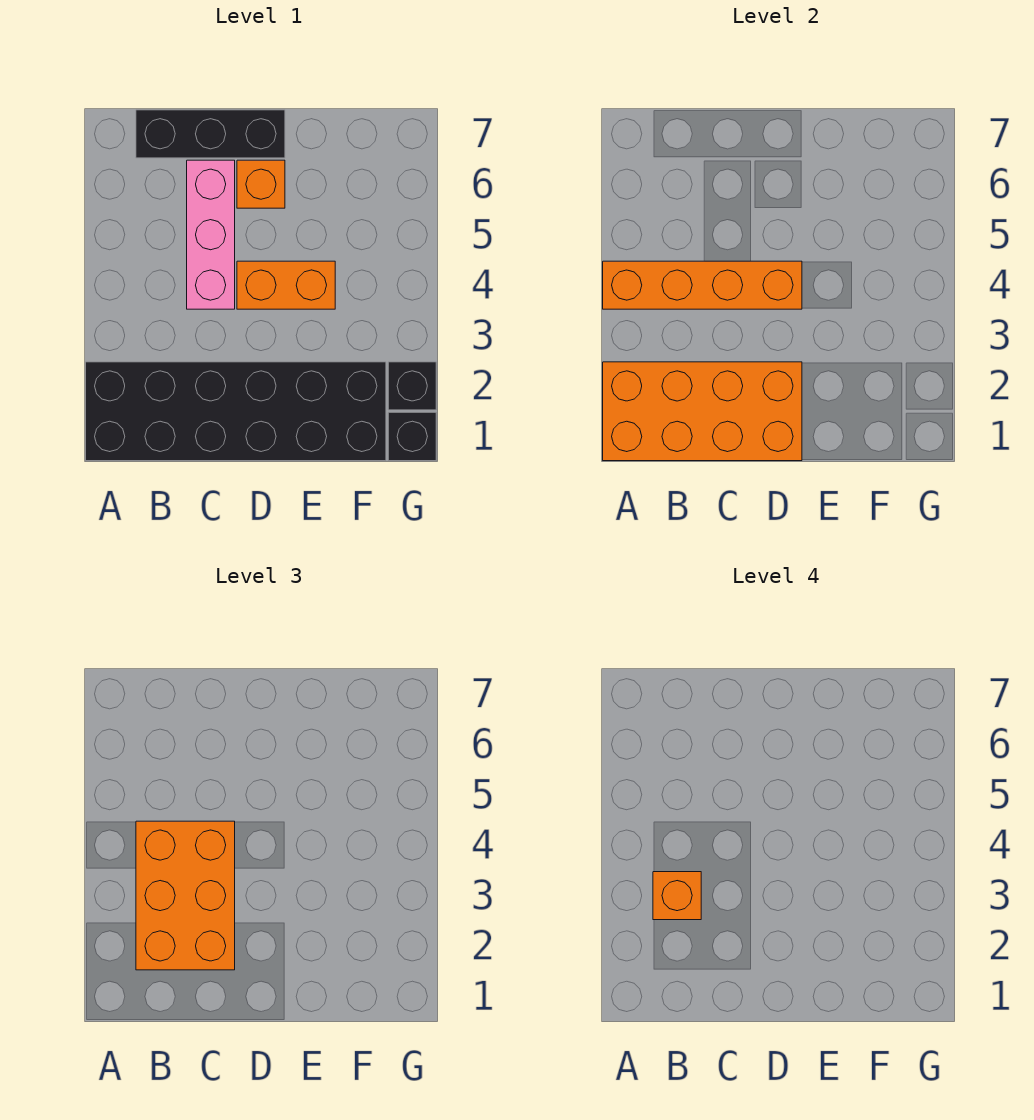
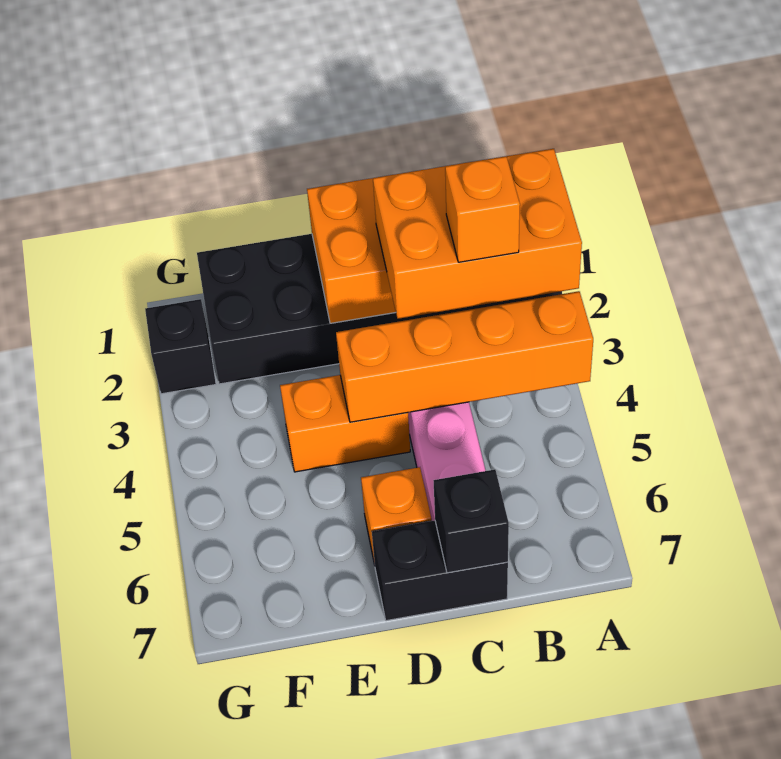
orange brick B2:C4 level 3 -> orange brick A2:C3 level 3
black brick B7:D7 level 1 -> black brick C7:D7 level 1
black brick G1 level 1 -> black brick C7 level 2

